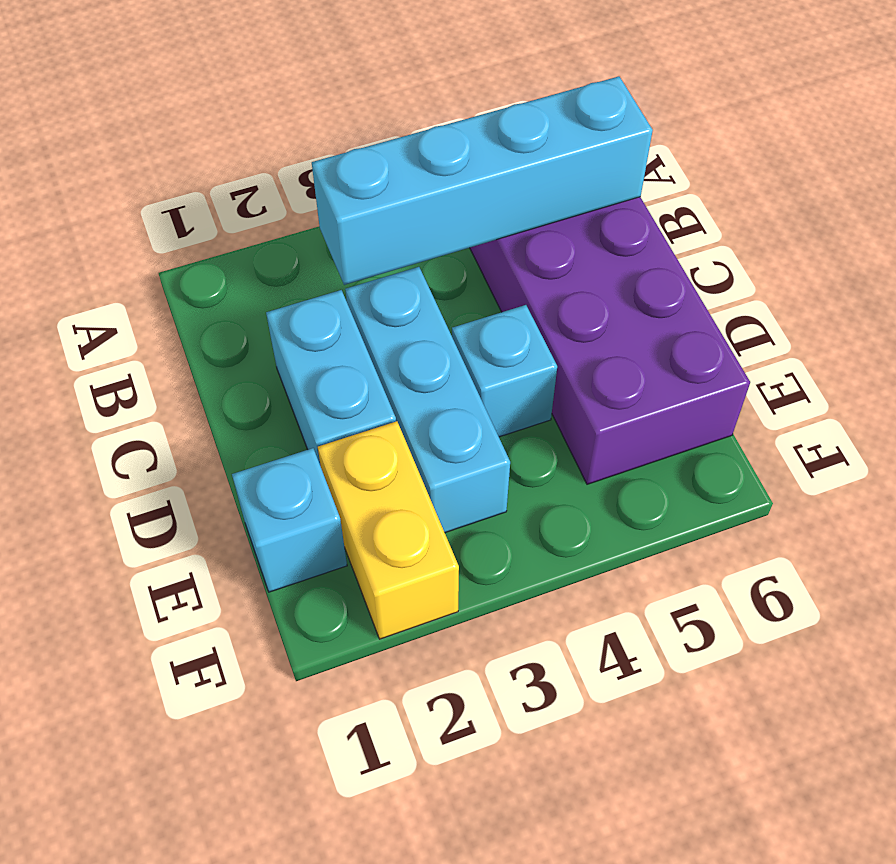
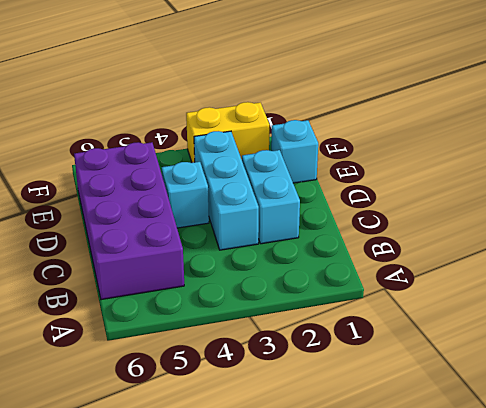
cyan brick B3:B6 level 2 -> none
yellow brick E2:F2 level 1 -> yellow brick F2:F3 level 1

